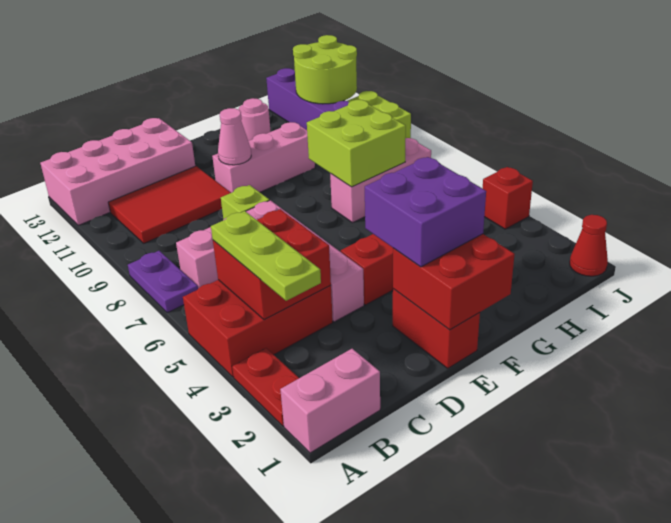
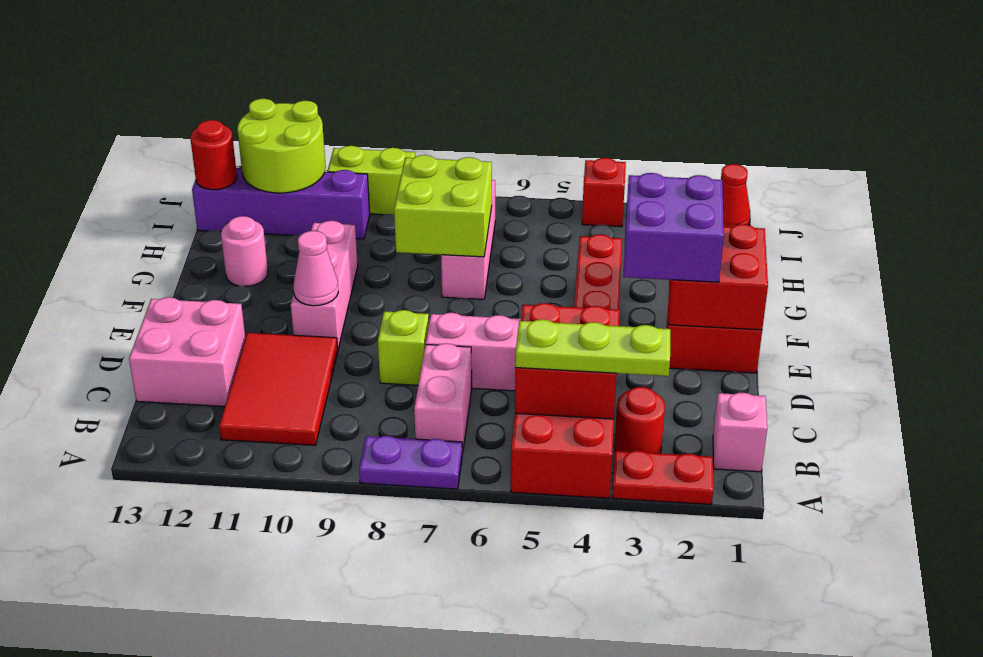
pink brick A1:B1 level 1 -> pink brick B1 level 1
pink brick A12:D13 level 1 -> pink brick C12:D13 level 1
none -> red round brick B3 level 1
none -> red round brick I13 level 2

